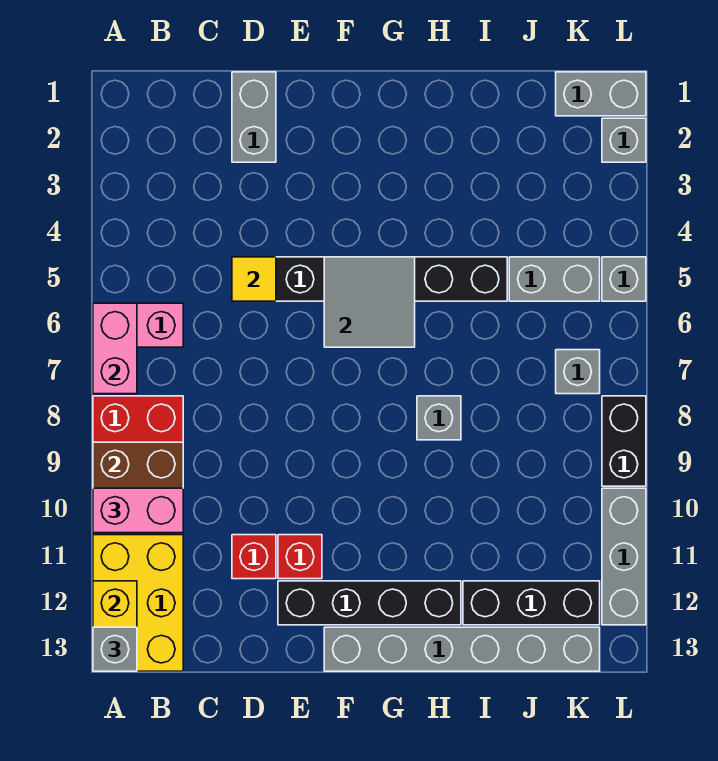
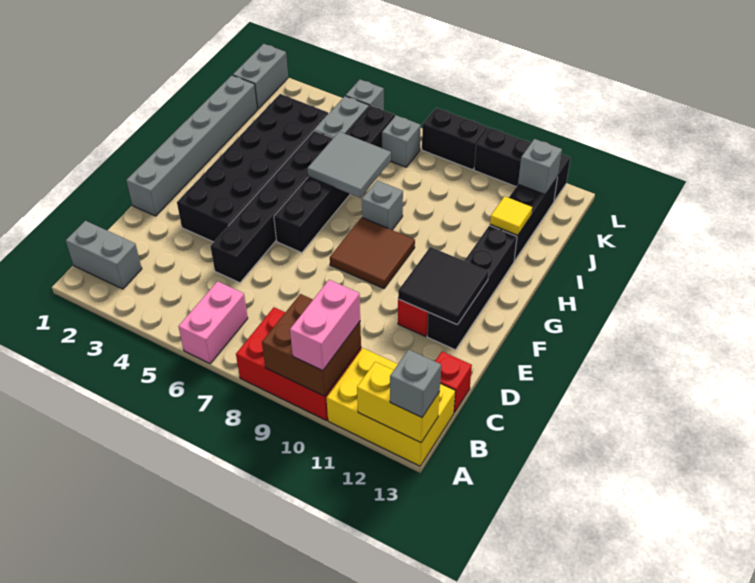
pink brick A6:A7 level 2 -> none
grey brick D1:D2 level 1 -> grey brick B1:B2 level 1
yellow tile D5 level 2 -> yellow tile I12 level 2
red brick D11 level 1 -> red brick C13 level 1
none -> black brick E3:J4 level 1
none -> black tile E11:F12 level 2
grey tile F5:G6 level 2 -> grey tile H6:I7 level 2
none -> black brick F6:K6 level 1
none -> brown tile F8:G9 level 1
grey brick F13:K13 level 1 -> grey brick E1:J1 level 1
grey brick L2 level 1 -> grey brick K12 level 2
grey brick L10:L12 level 1 -> black brick L10:L12 level 1

